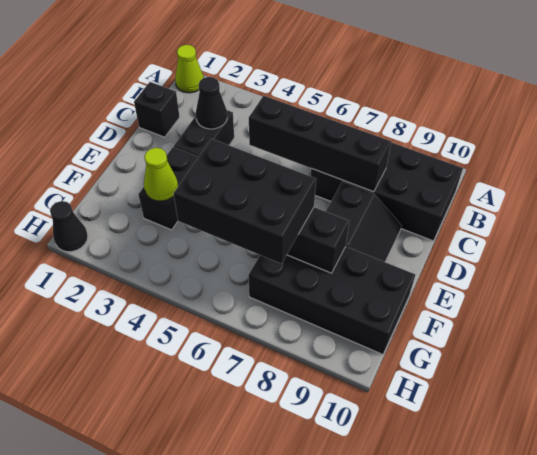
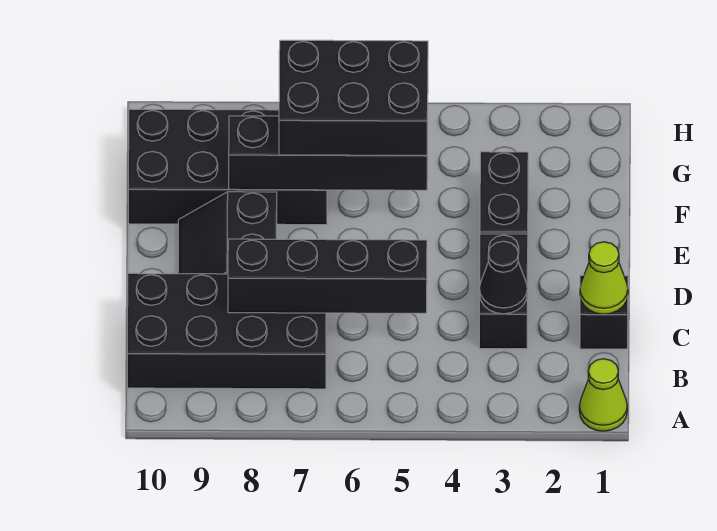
lime cone F3 level 2 -> lime cone C1 level 2
black cone H1 level 1 -> none

